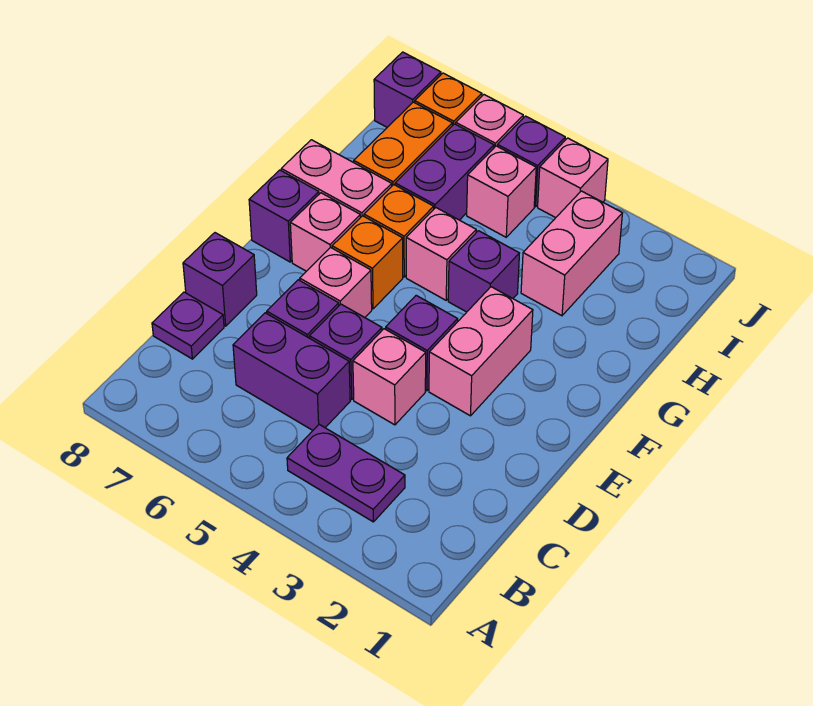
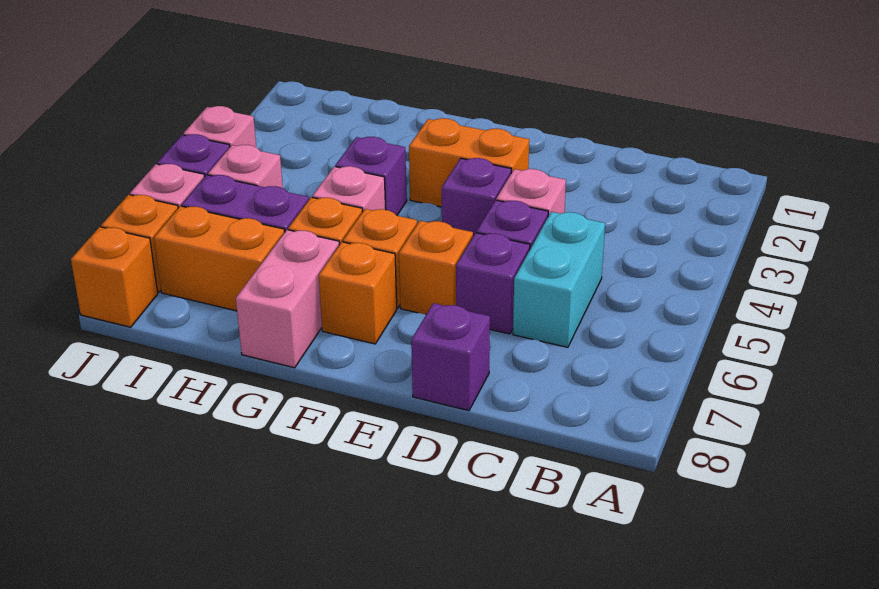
purple plate B3:B4 level 1 -> none
purple brick C5:C6 level 1 -> cyan brick C5:C6 level 1
purple plate C8 level 1 -> none
pink brick E3:F3 level 1 -> orange brick E3:F3 level 1
pink brick E6 level 1 -> orange brick E6 level 1
pink brick F7 level 1 -> orange brick F7 level 1
purple brick F8 level 1 -> none
pink brick H3:I3 level 1 -> none
purple brick J8 level 1 -> orange brick J8 level 1

